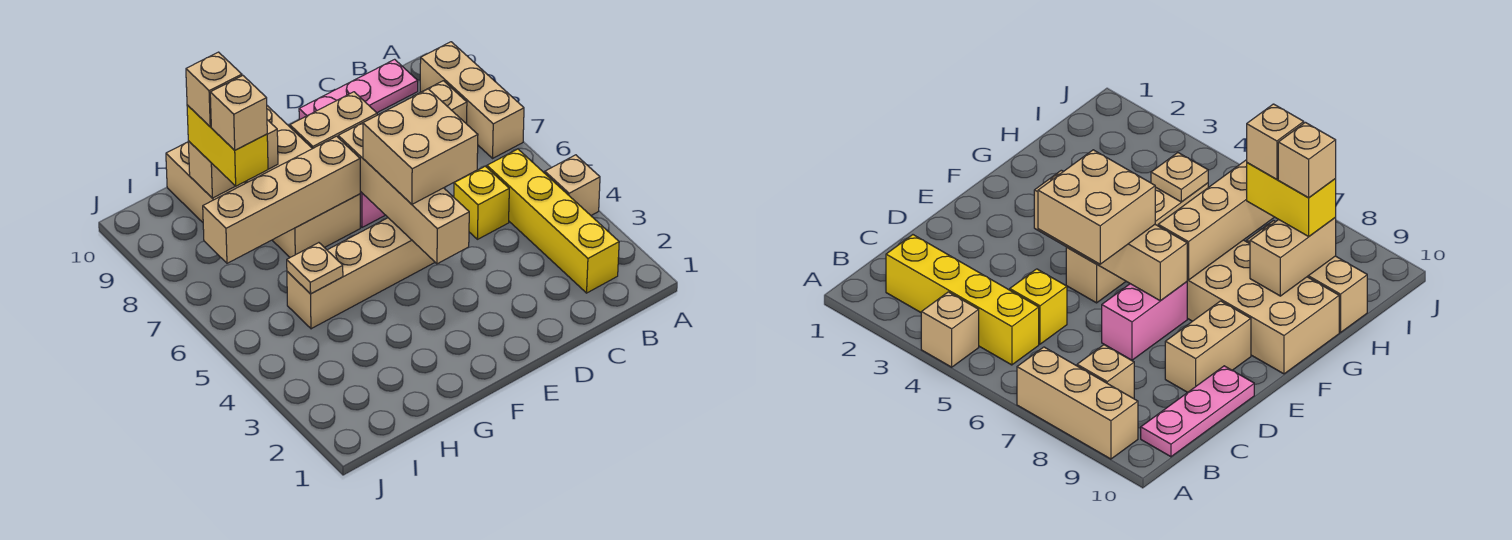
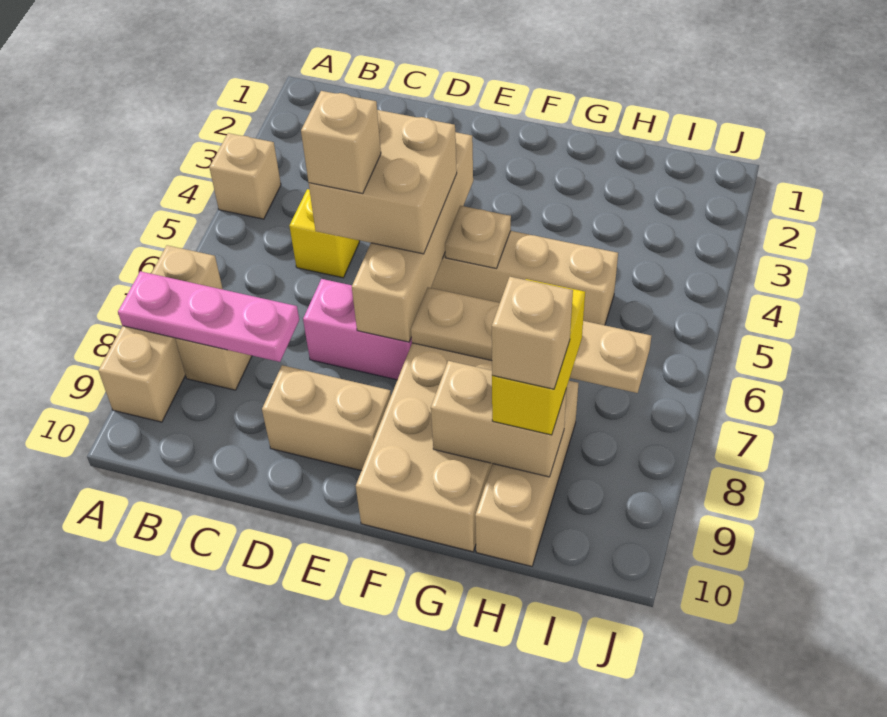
yellow brick B2:B5 level 1 -> none
pink plate B10:D10 level 1 -> pink plate A8:C8 level 2
tan brick F7:I7 level 2 -> tan plate F7:I7 level 2
tan plate H5 level 2 -> tan plate F5 level 2
tan brick H8 level 4 -> tan brick D6 level 4

